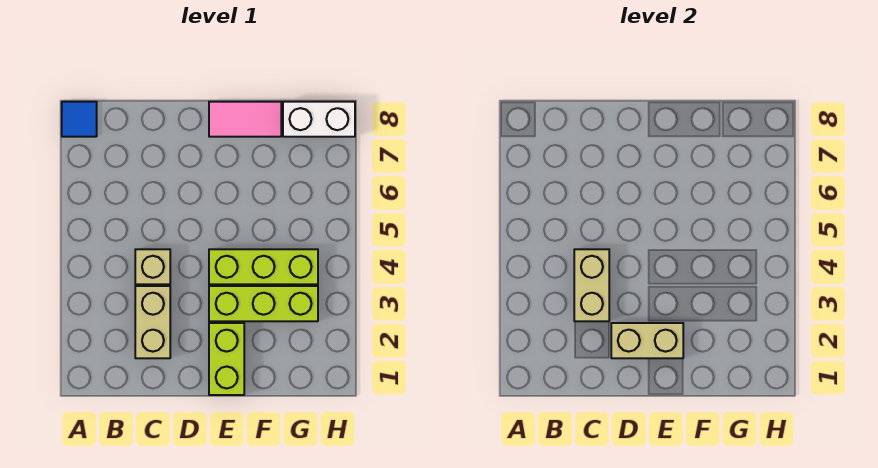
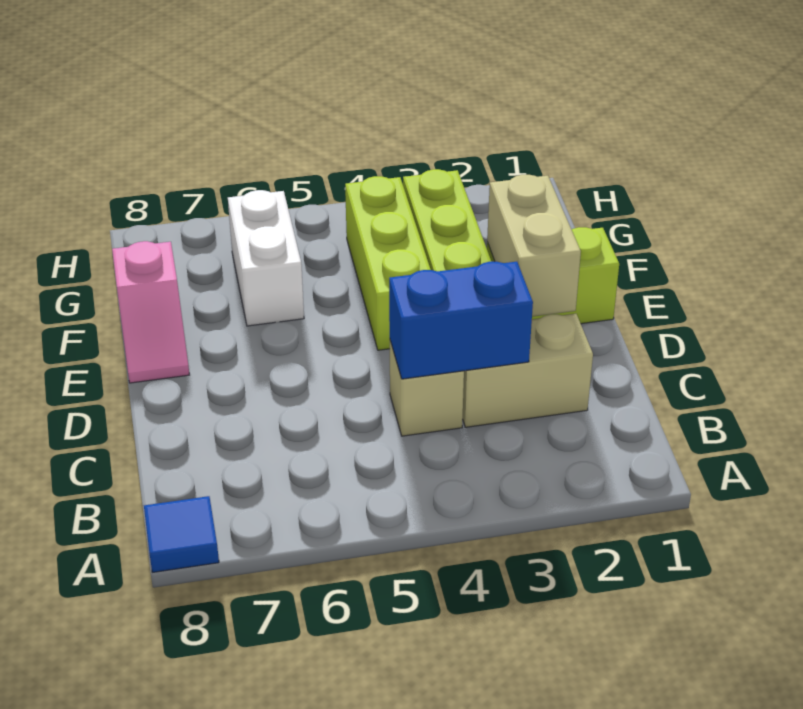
tan brick C3:C4 level 2 -> blue brick C3:C4 level 2
pink tile E8:F8 level 1 -> pink slope E8:F8 level 1 top F
white brick G8:H8 level 1 -> white brick F6:G6 level 1

